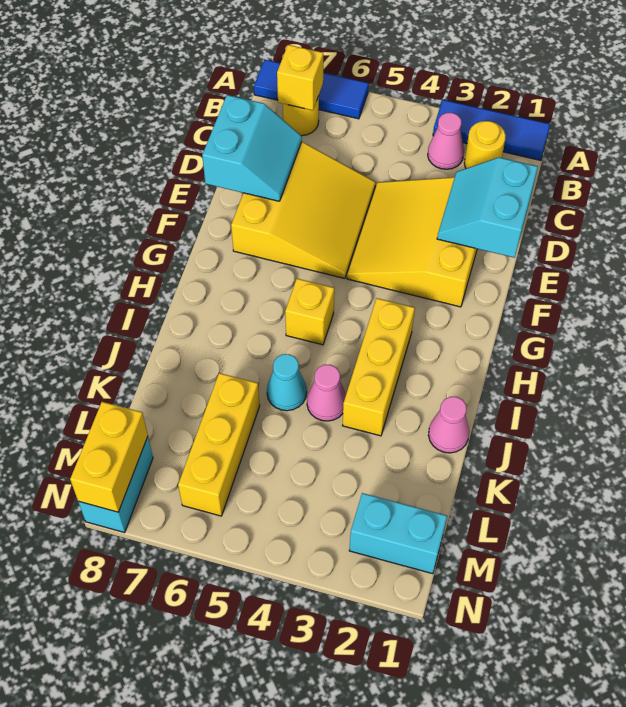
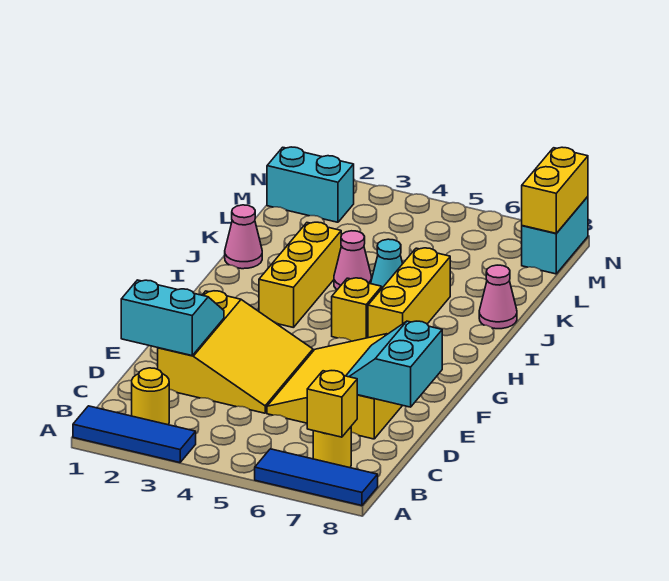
pink cone B3 level 1 -> pink cone J8 level 1
cyan slope D1:E2 level 2 top 1 -> cyan slope D1:E2 level 2 top D
yellow brick K6:M6 level 1 -> yellow brick H6:J6 level 1

